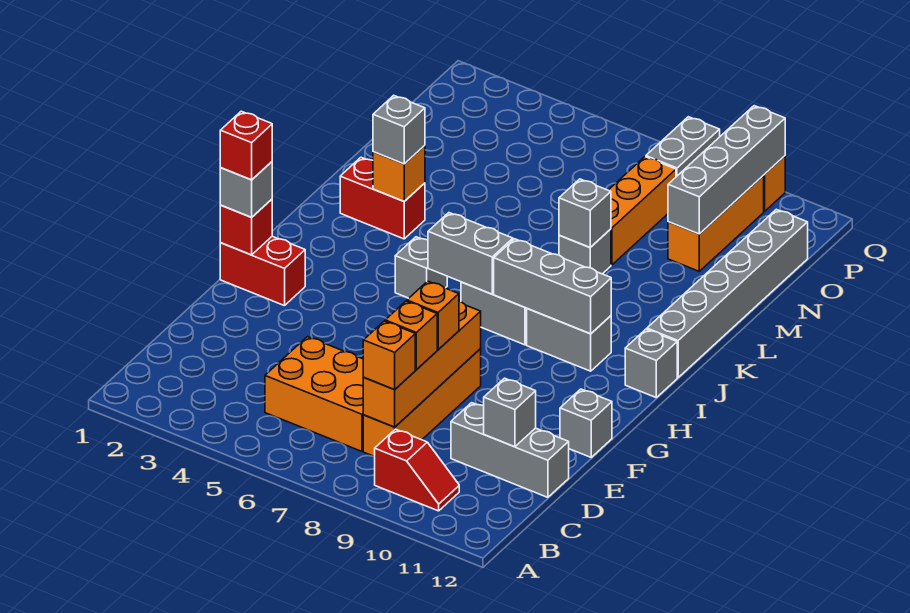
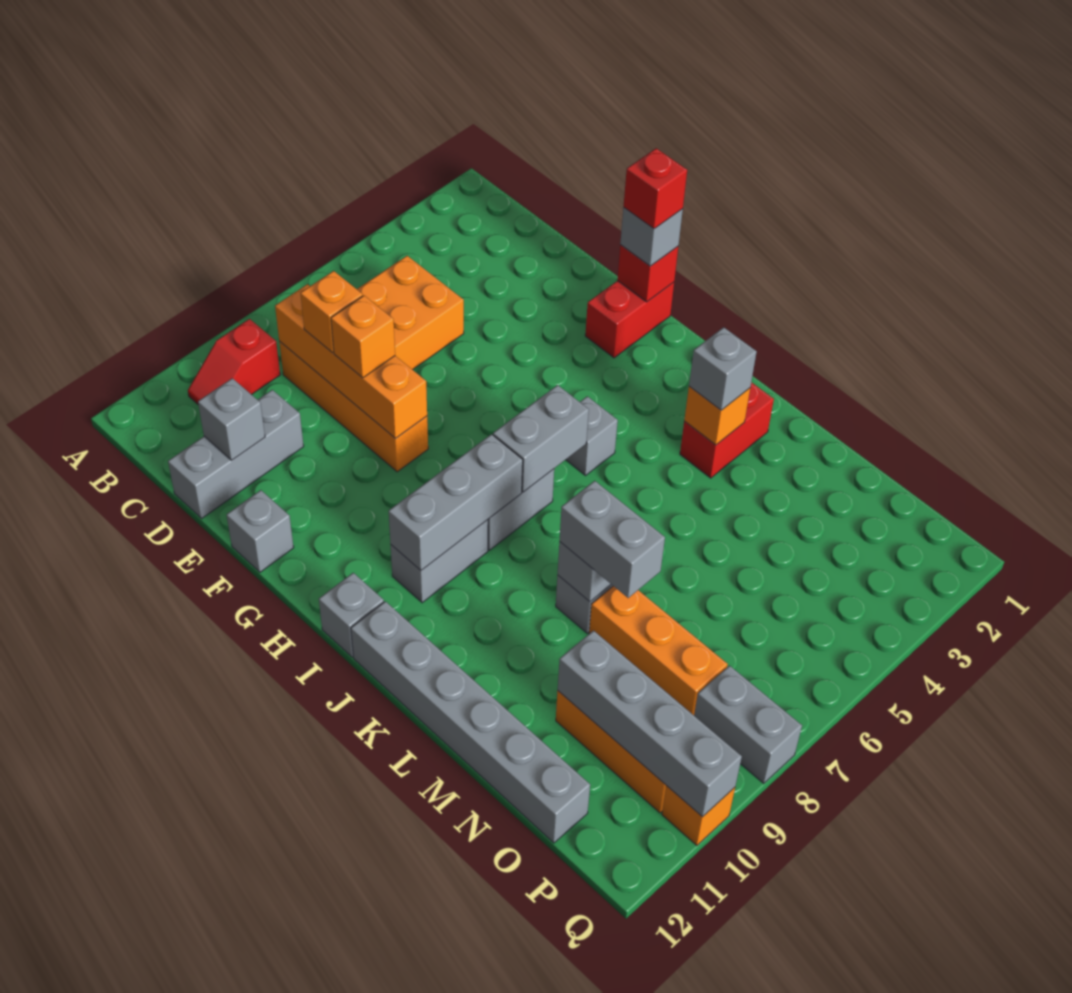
orange brick C8 level 3 -> none
none -> grey brick L8:M8 level 3

